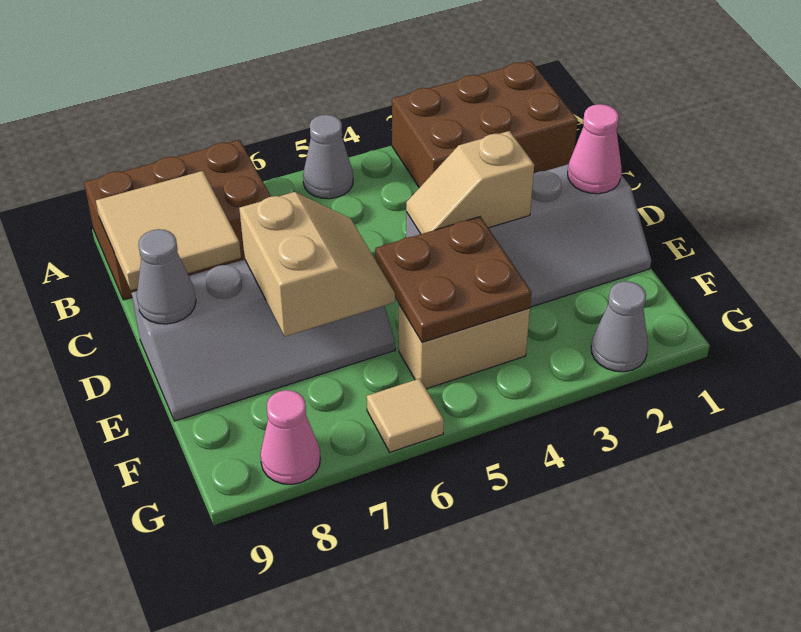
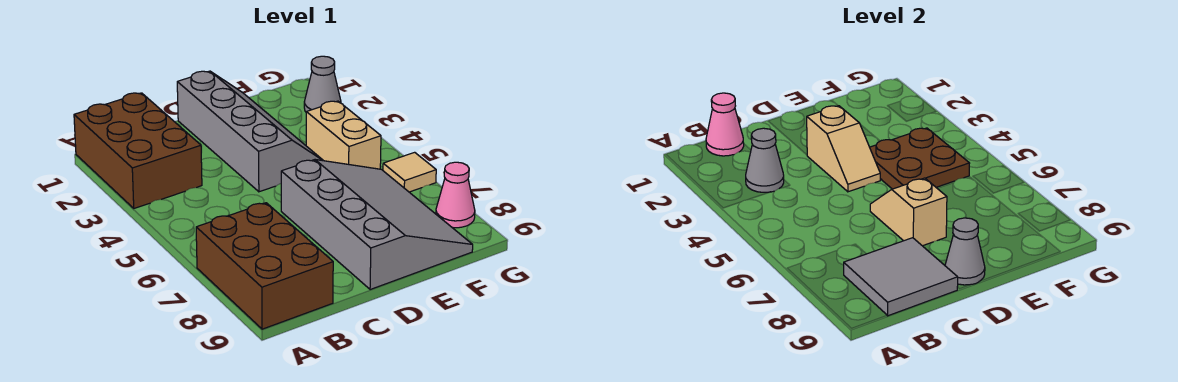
grey cone A5 level 1 -> grey cone B3 level 2
tan tile B8:C9 level 2 -> grey tile B8:C9 level 2
pink cone D1 level 2 -> pink cone B1 level 2
grey slope D6:E9 level 1 top D -> grey slope D6:F9 level 1 top D
tan slope D6:E7 level 2 top 7 -> tan slope D6:D7 level 2 top 7

